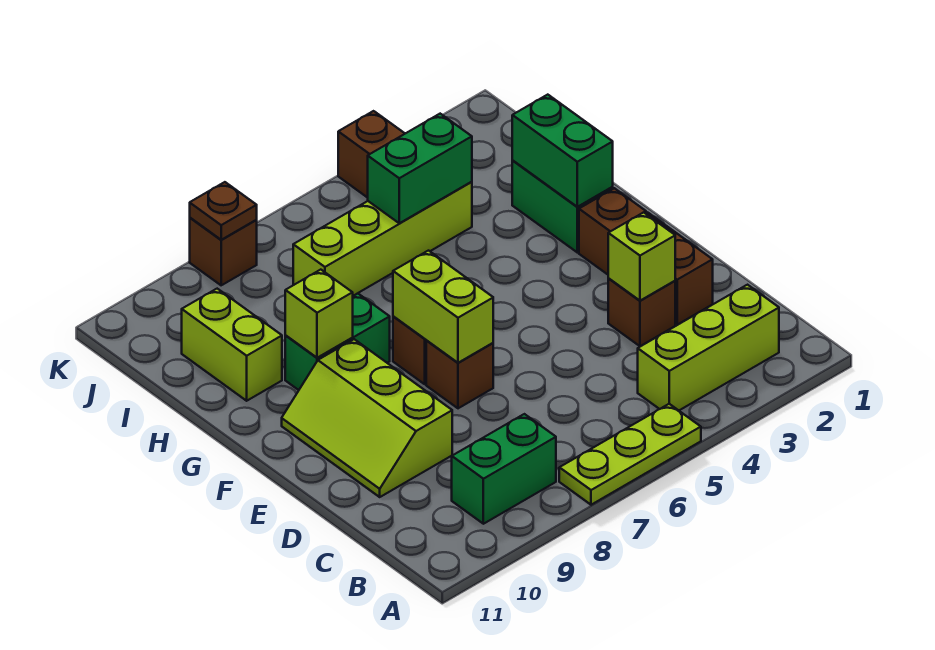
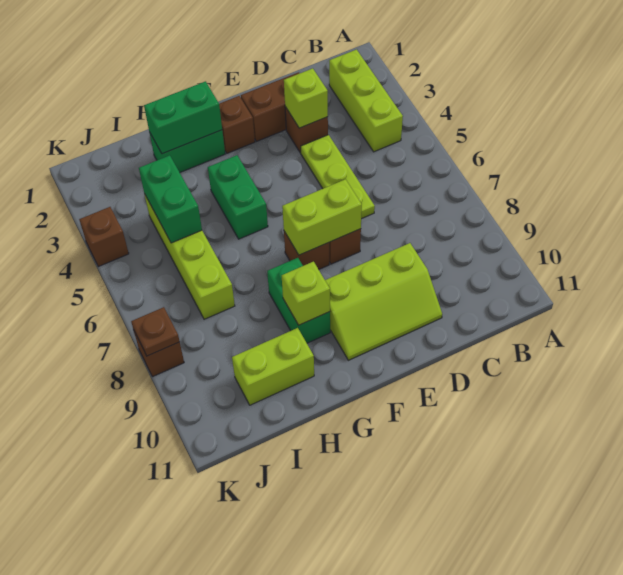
lime plate A5:A7 level 1 -> lime plate D4:D6 level 1
green brick B8:B9 level 1 -> green brick G4:G5 level 1

